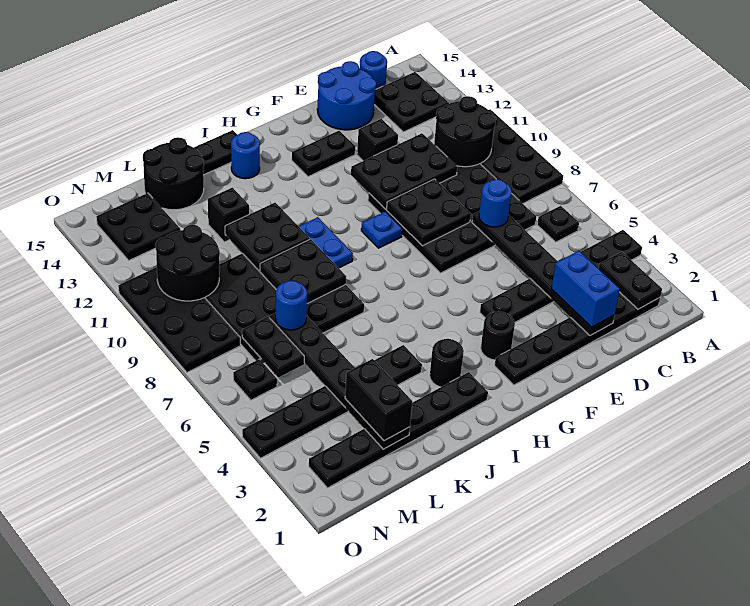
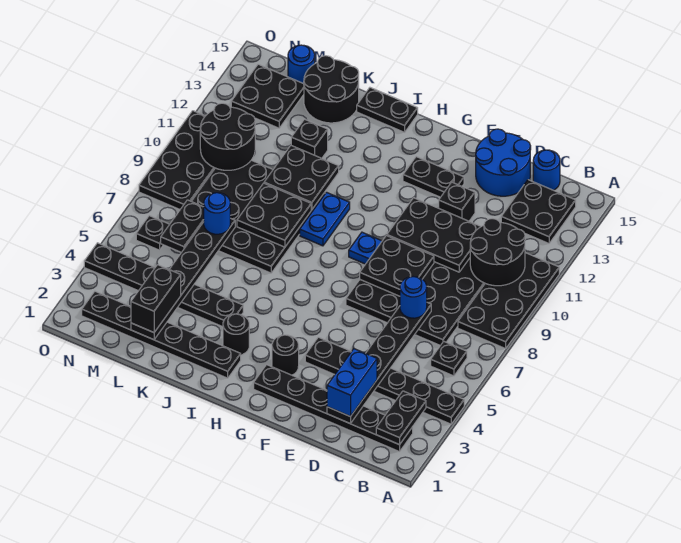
blue round brick I14 level 1 -> blue round brick M15 level 1

